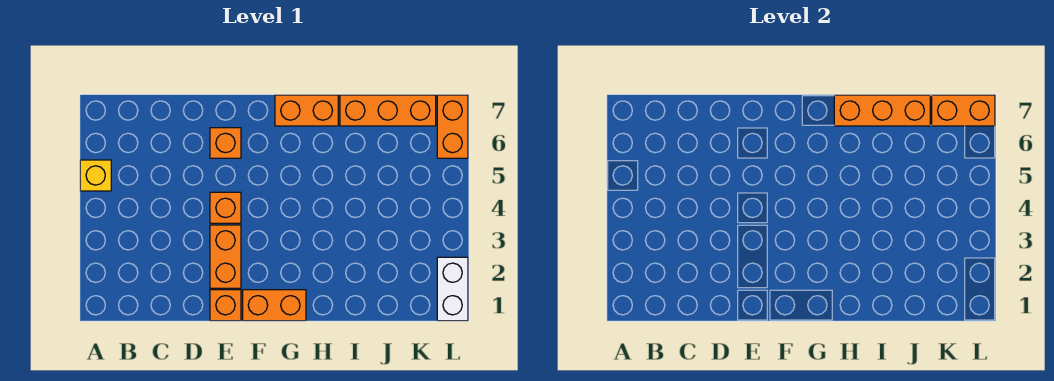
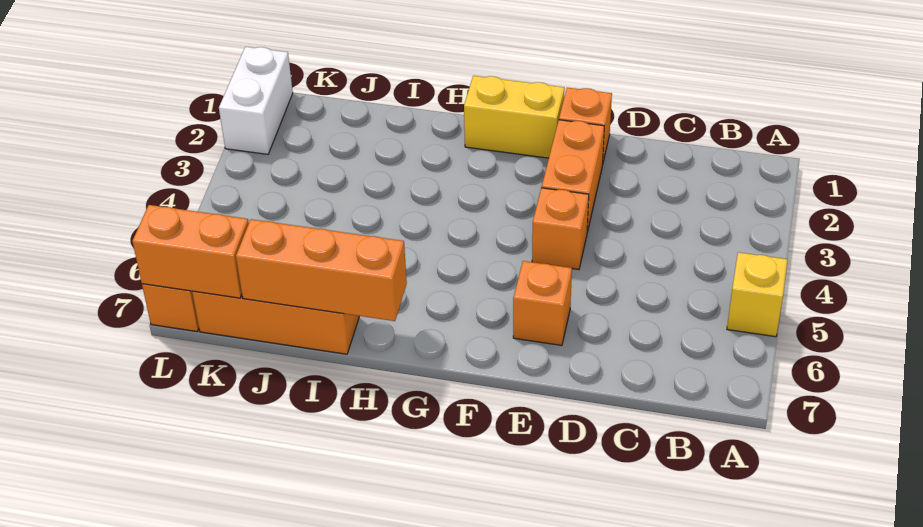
orange brick F1:G1 level 1 -> yellow brick F1:G1 level 1
orange brick G7:H7 level 1 -> none

